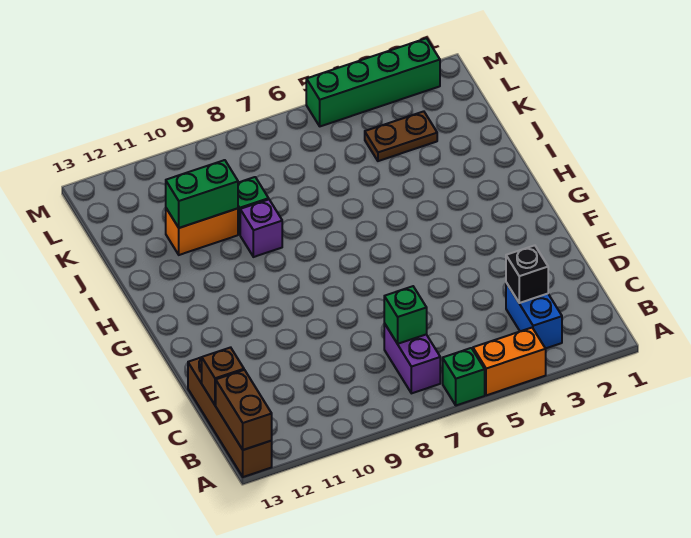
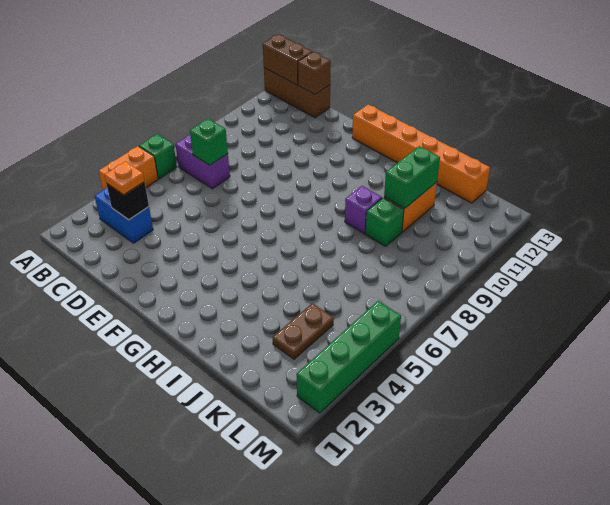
brown brick A13:D13 level 1 -> brown brick A13:C13 level 1
none -> orange plate C3 level 3
none -> orange brick F13:K13 level 1

